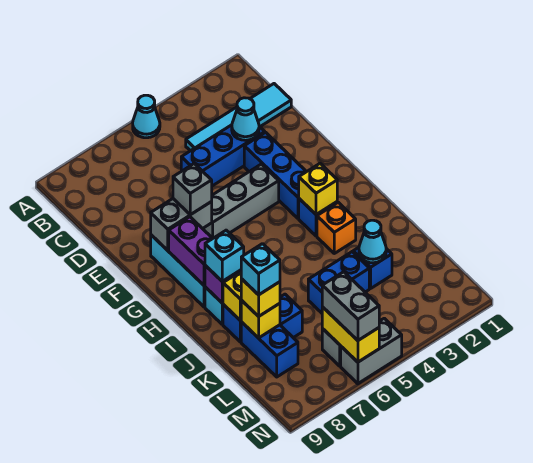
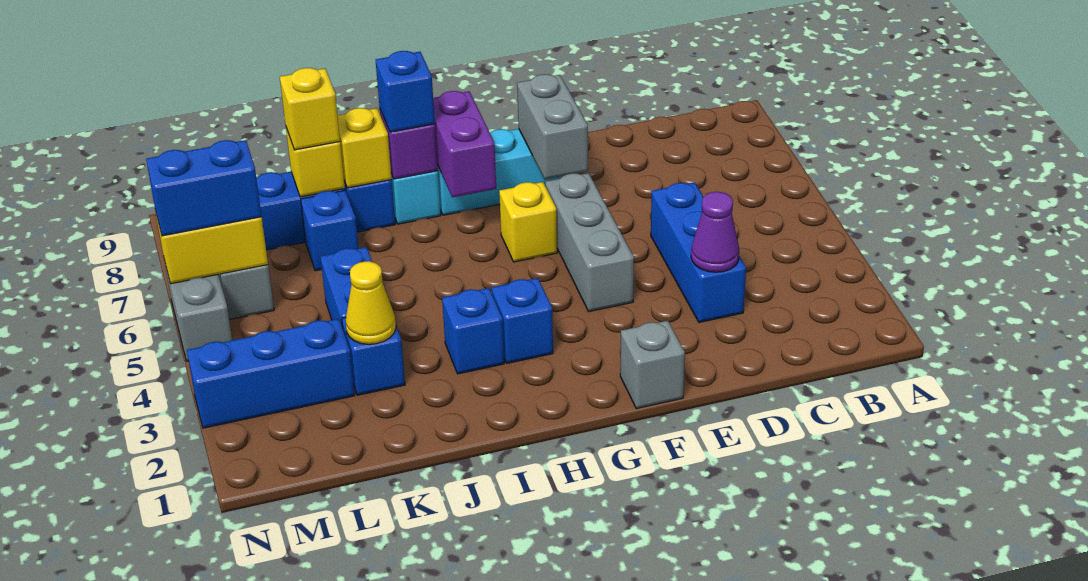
cyan cone A5 level 1 -> none
cyan tile C1:C4 level 1 -> none
cyan cone D3 level 2 -> purple cone D3 level 2
blue brick E3:G3 level 1 -> blue brick L3:N3 level 1
grey brick F7 level 3 -> grey brick F1 level 1
purple brick G8:H8 level 2 -> purple brick H7:H8 level 2
yellow brick H3 level 2 -> yellow brick G6 level 1
orange brick I3 level 1 -> blue brick I3 level 1
cyan brick I8 level 3 -> blue brick I8 level 3
cyan cone K3 level 2 -> yellow cone K3 level 2
cyan brick K8 level 4 -> none
grey brick M6:N6 level 3 -> blue brick M6:N6 level 3

